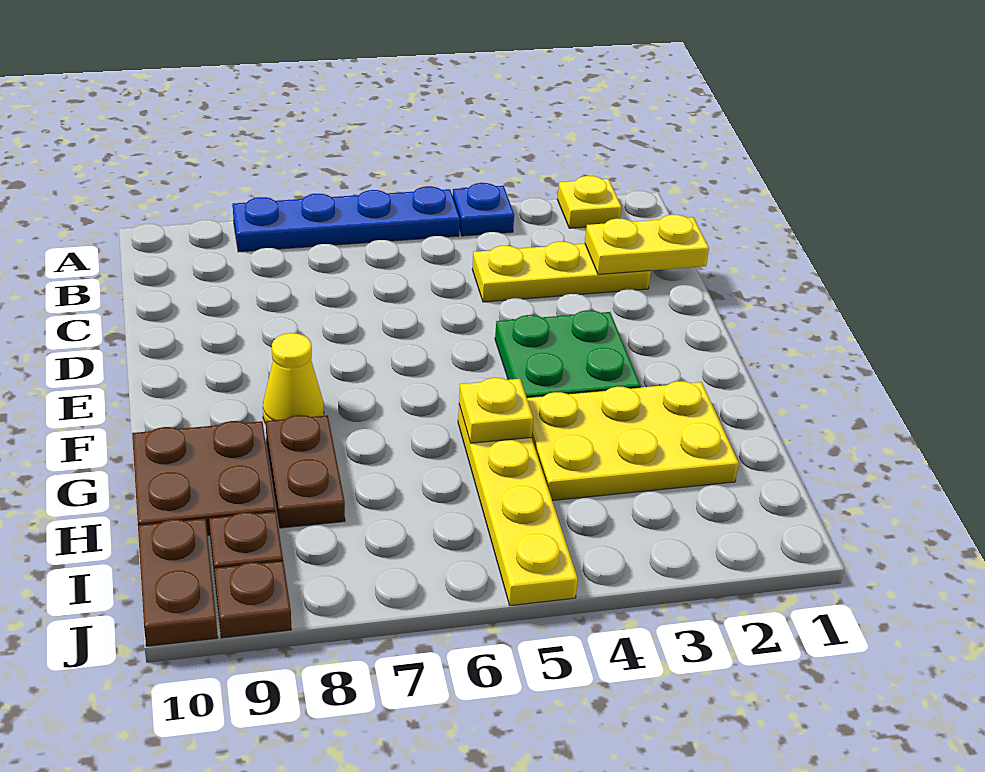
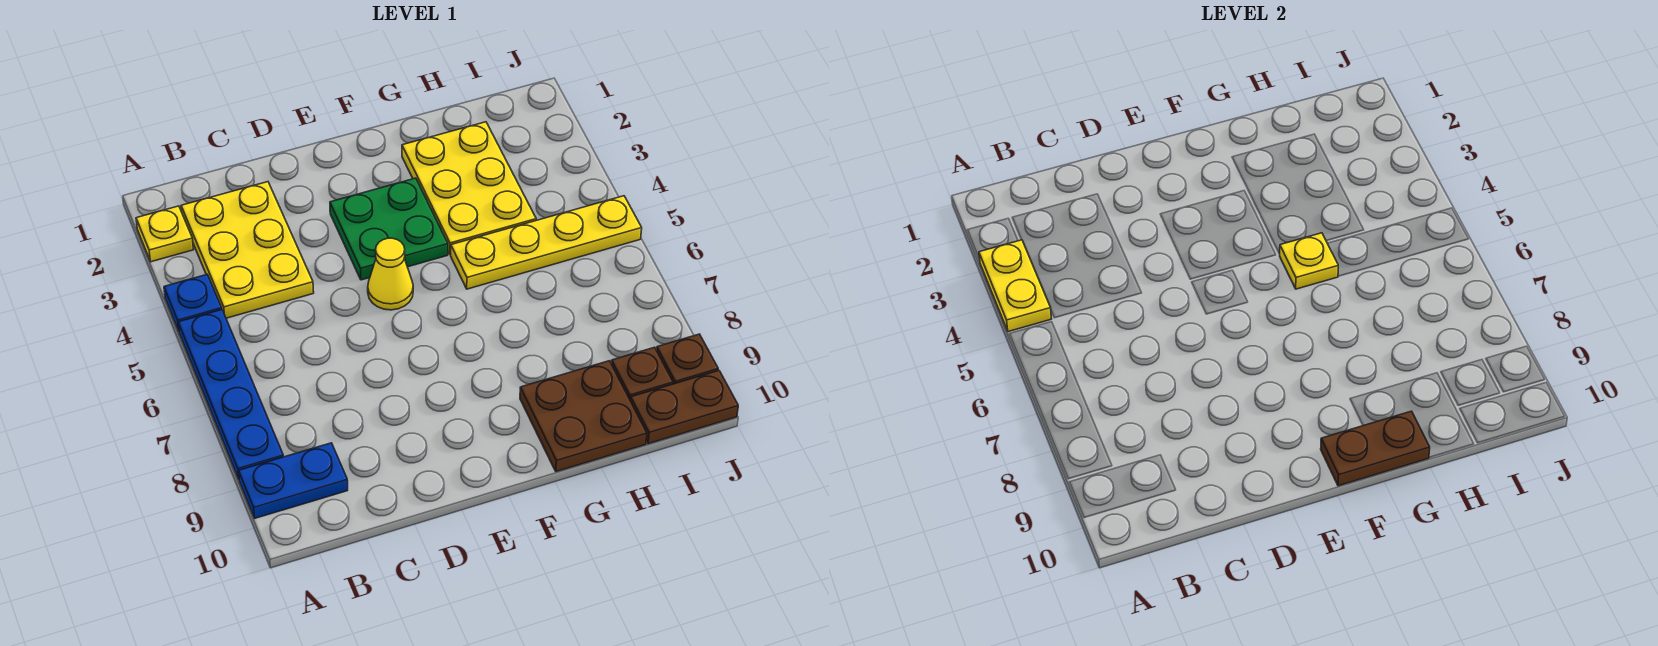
none -> blue plate A9:B9 level 1
yellow plate C1:C2 level 2 -> yellow plate A3:A4 level 2
yellow plate C2:C4 level 1 -> yellow plate B2:C4 level 1
yellow cone F8 level 1 -> yellow cone E5 level 1
brown plate G8:H8 level 1 -> brown plate F10:G10 level 2

